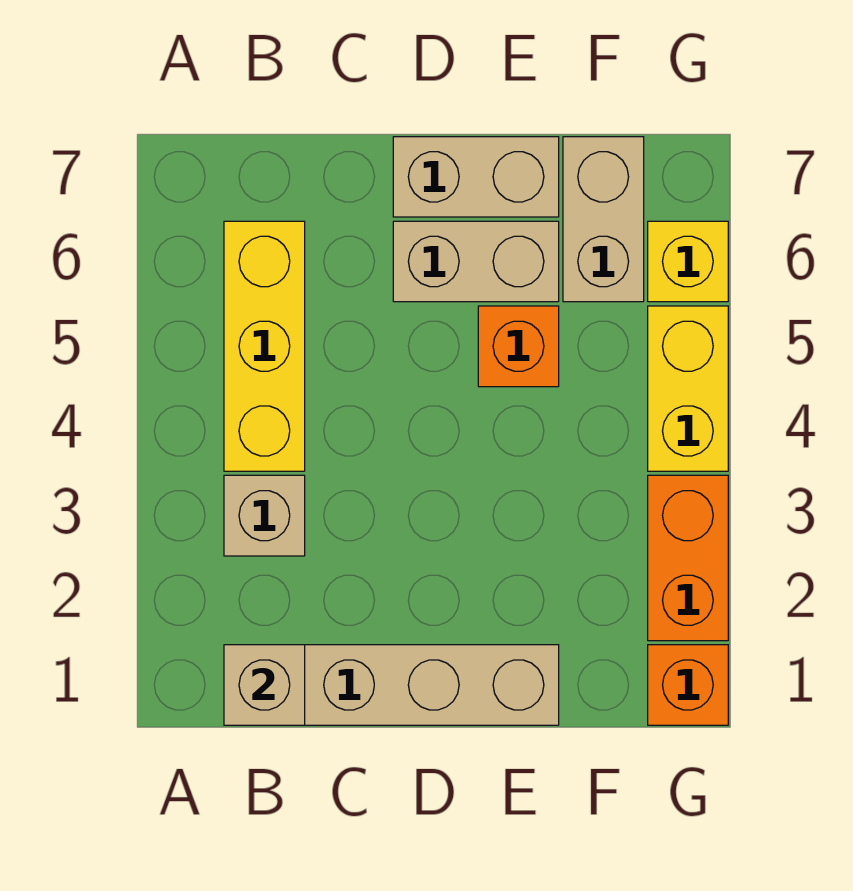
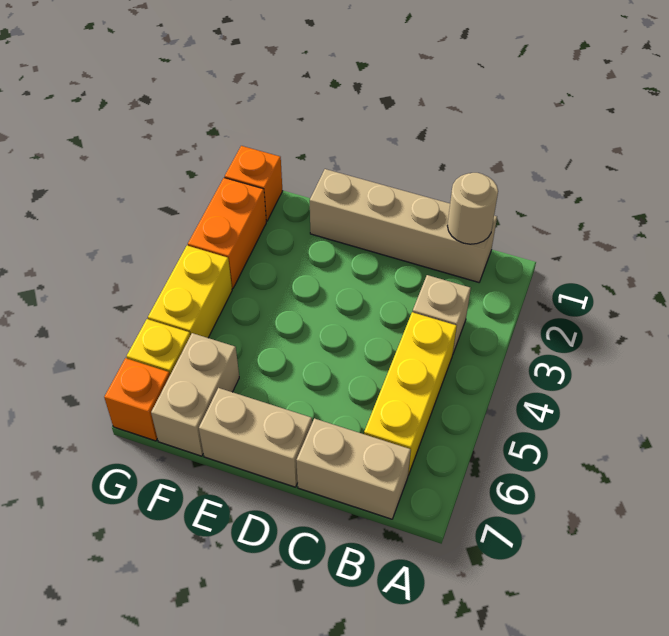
tan brick B1 level 2 -> tan round brick B1 level 2
tan brick D6:E6 level 1 -> tan brick B7:C7 level 1
orange brick E5 level 1 -> orange brick G7 level 1

